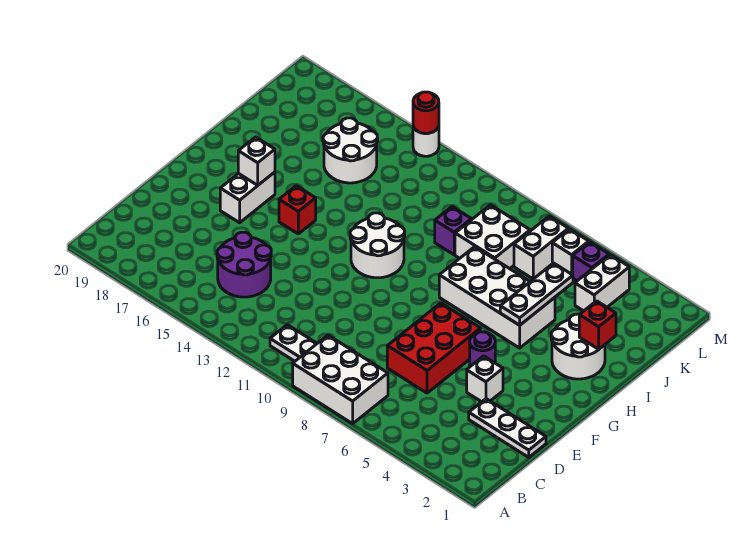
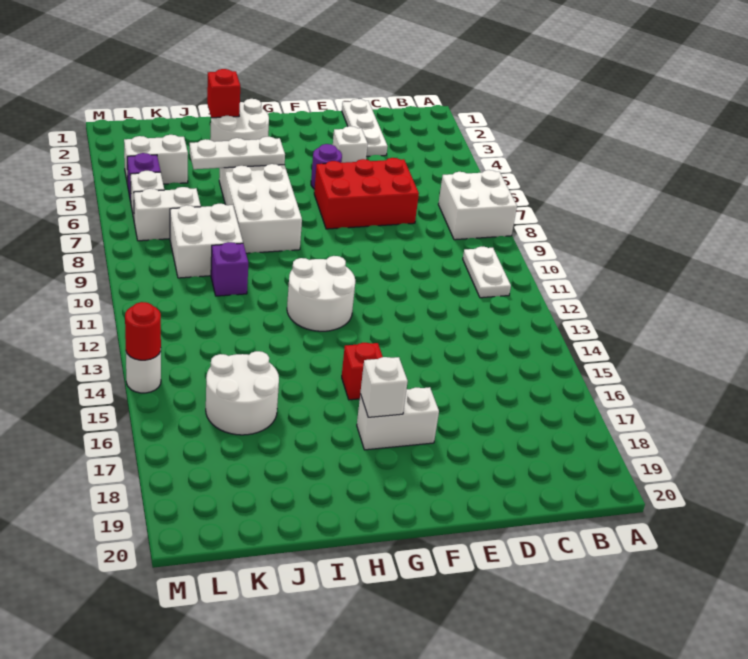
white brick A7:B9 level 1 -> white brick A7:B8 level 1
purple round brick C14:D15 level 1 -> none

